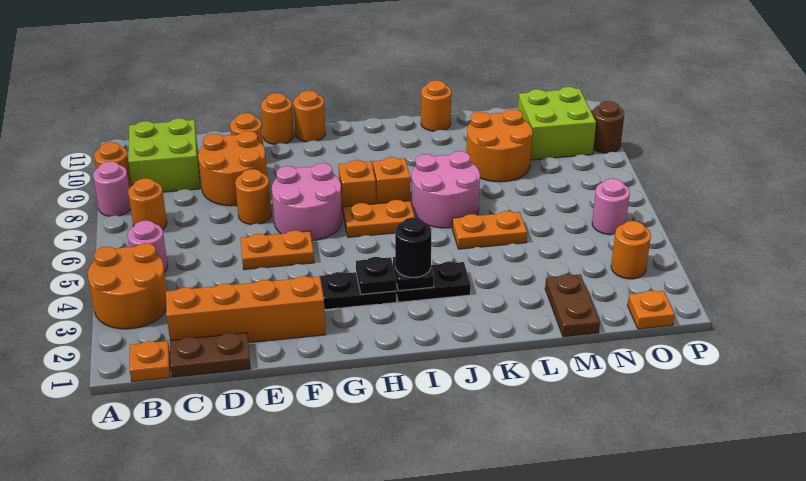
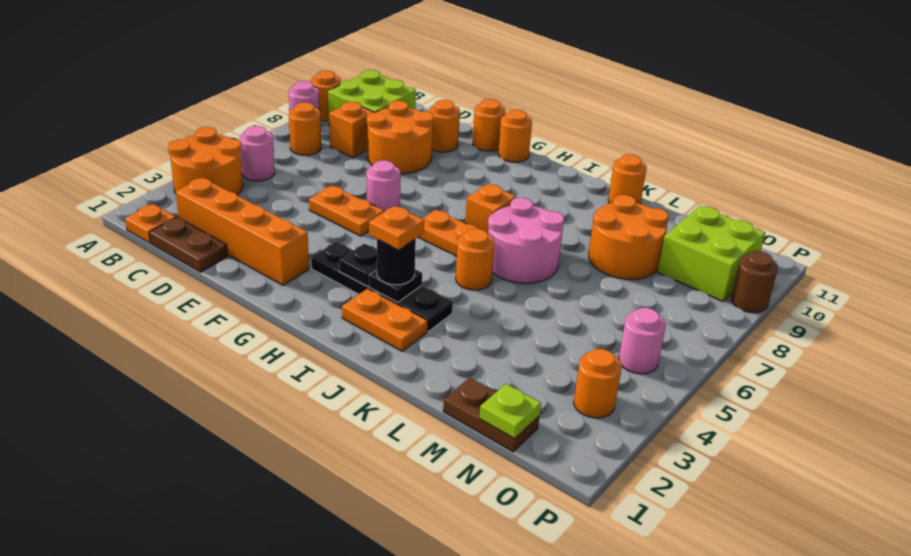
orange round brick E7 level 1 -> orange round brick J5 level 1
pink round brick F6:G7 level 1 -> pink round brick F6 level 1
orange brick H7 level 1 -> orange brick C8 level 1
orange plate K5:L5 level 1 -> orange plate I2:J2 level 1
brown plate M1:M2 level 1 -> brown plate M1:N1 level 1
none -> lime plate N1 level 2
orange plate O1 level 1 -> orange plate I3 level 4

